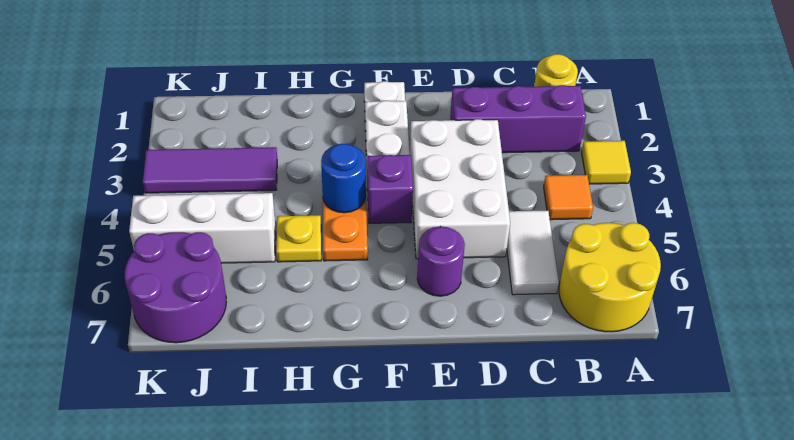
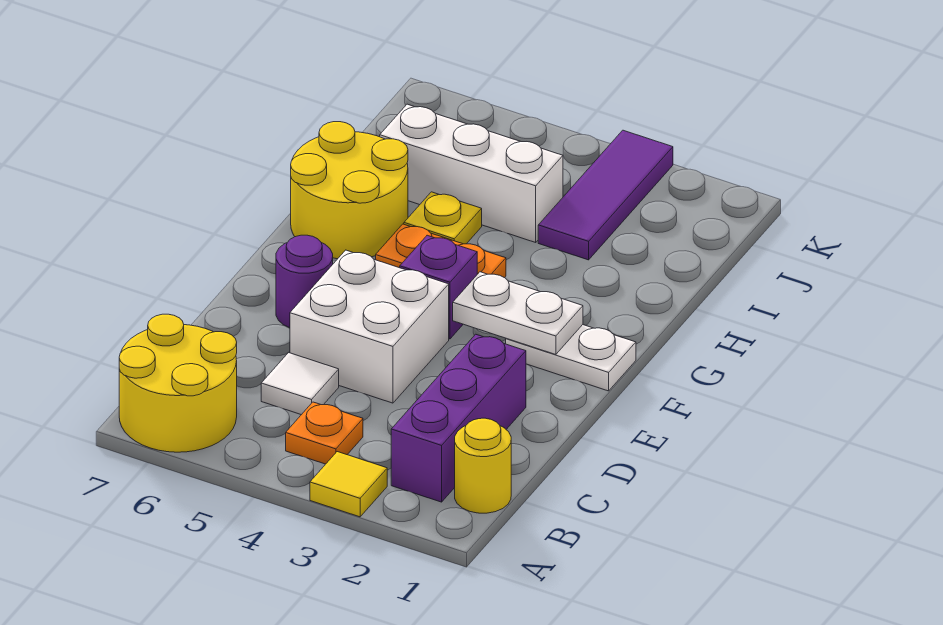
orange tile B4 level 1 -> orange plate B4 level 1
white tile C5:C6 level 1 -> white tile C5 level 1
white brick D3:E5 level 1 -> white brick D4:E5 level 1
blue round brick G4 level 2 -> none
none -> yellow round brick G6:H7 level 1
white brick I5:K5 level 1 -> white brick I4:I6 level 1
purple round brick J6:K7 level 1 -> none

